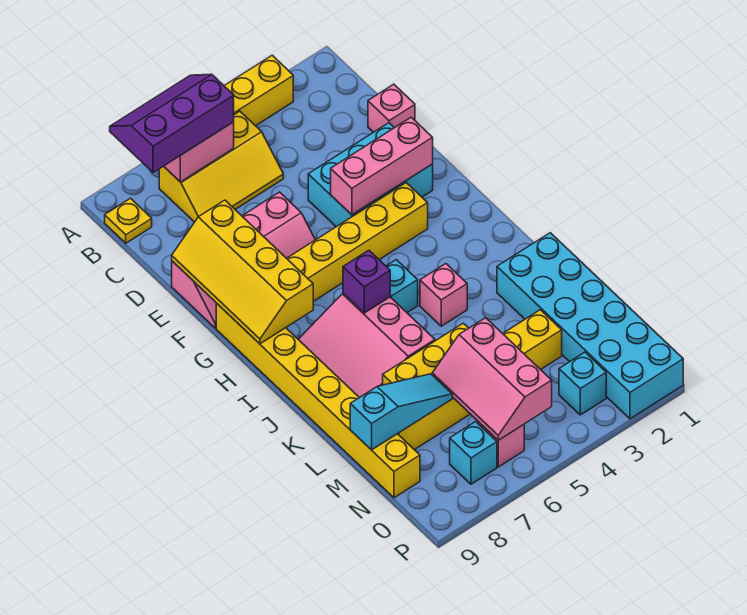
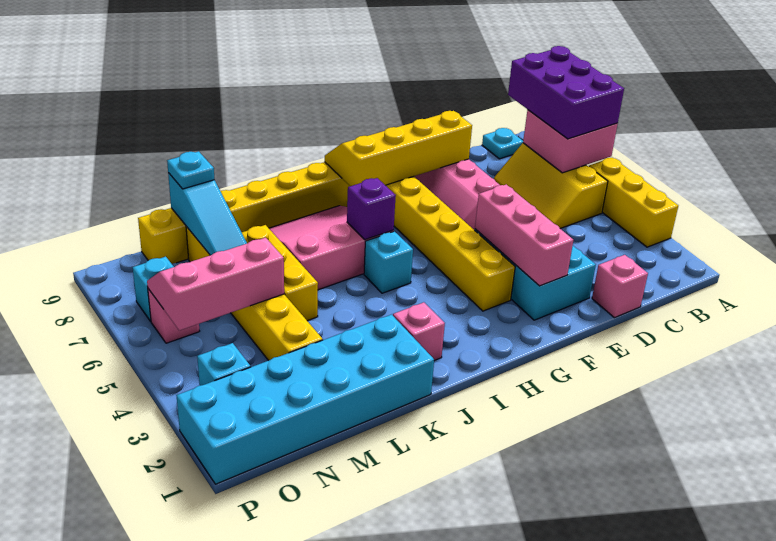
purple slope A6:B8 level 3 top B -> purple brick A6:B8 level 3
yellow plate B9 level 1 -> cyan plate B9 level 1
pink brick J4 level 1 -> pink brick J2 level 1
none -> cyan plate M9 level 3

